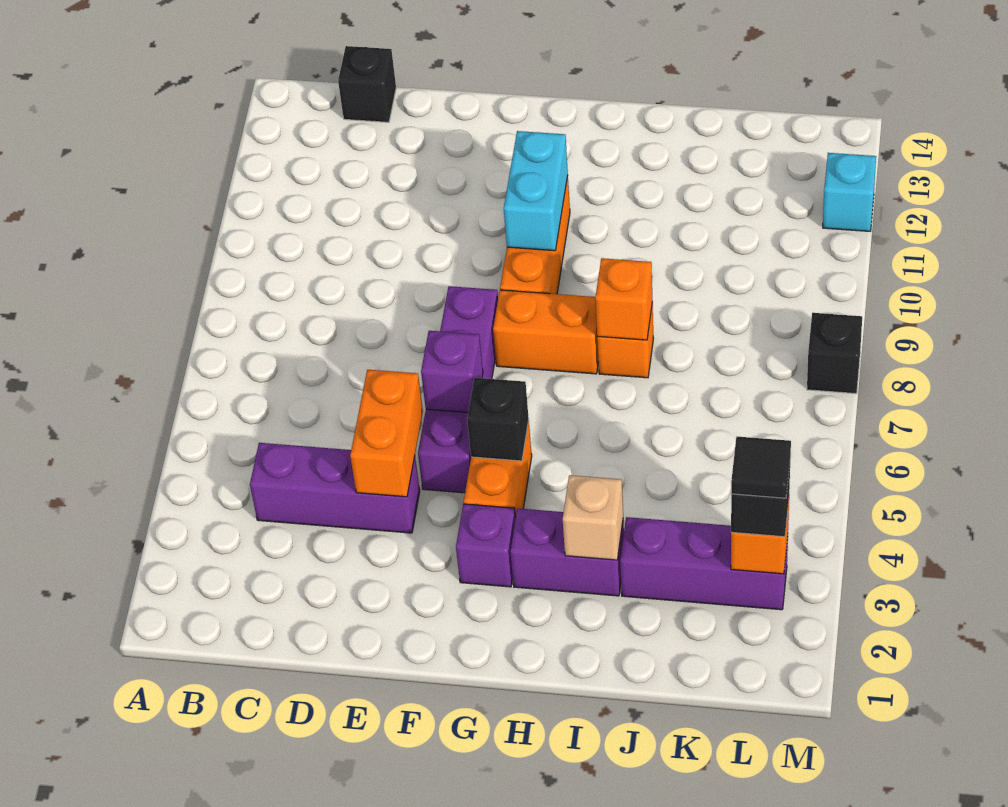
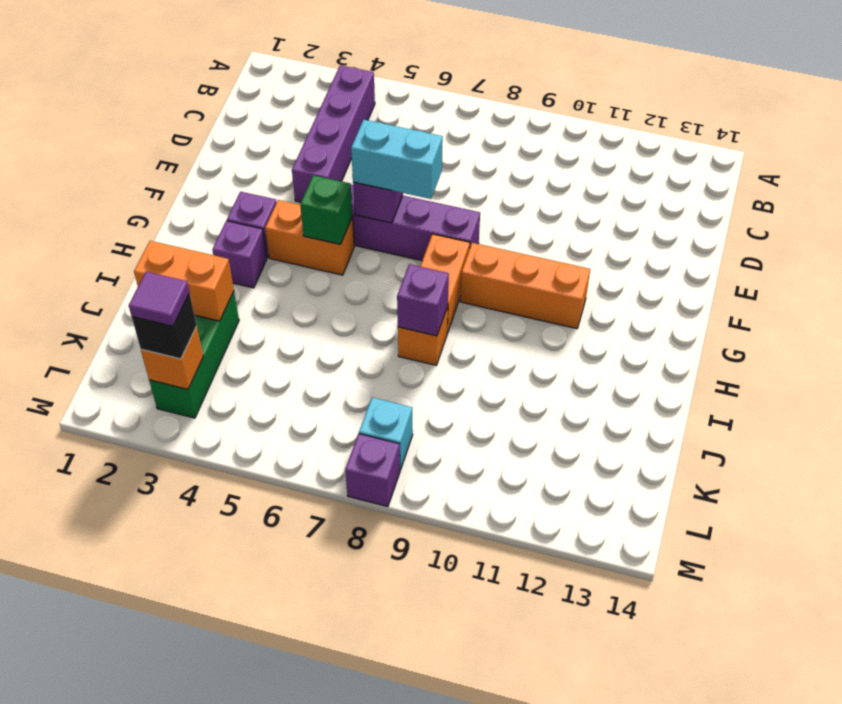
purple brick C4:E4 level 1 -> purple brick B4:E4 level 1
black brick C14 level 1 -> none
orange brick E4:E5 level 2 -> orange brick J2:J3 level 2
black brick G5 level 2 -> green brick G5 level 2
cyan brick G10:G11 level 2 -> cyan brick F6:F7 level 3
purple brick H3:I3 level 1 -> purple brick H3 level 1
tan brick I3 level 2 -> none
orange brick I8 level 2 -> purple brick I8 level 2
purple brick J3:L3 level 1 -> green brick J3:L3 level 1
black tile L3 level 4 -> purple tile L3 level 4
black brick M8 level 1 -> purple brick M8 level 1
cyan brick M12 level 1 -> cyan brick L8 level 1

